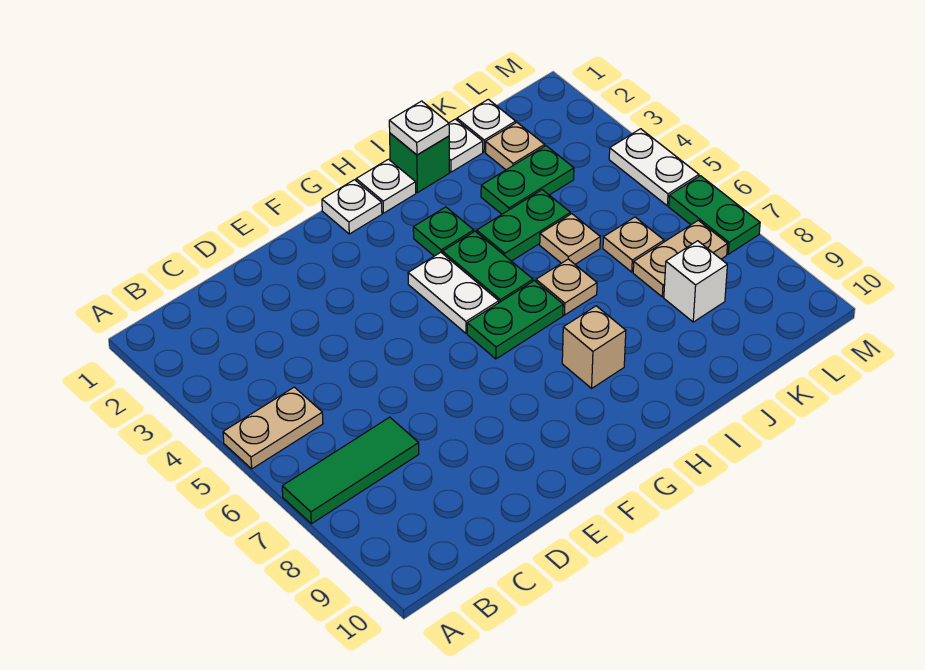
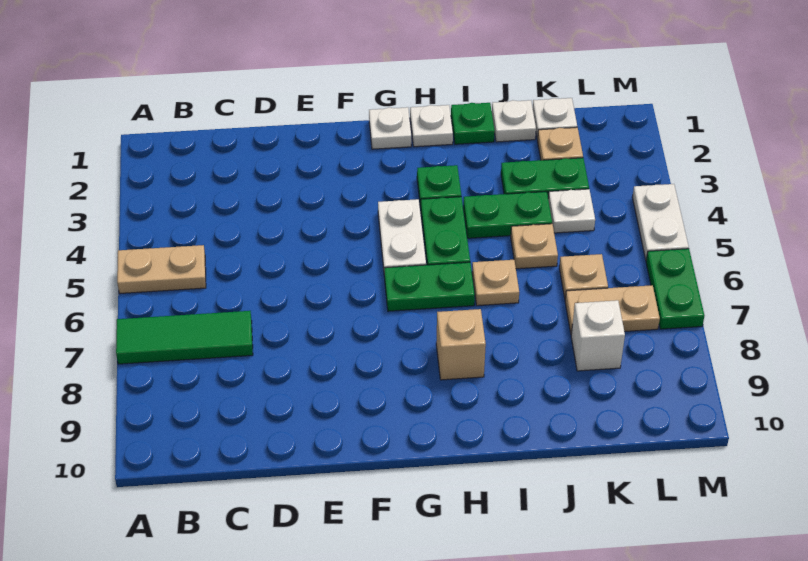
green brick I1 level 1 -> green plate I1 level 1
white plate I1 level 2 -> white plate K4 level 1

